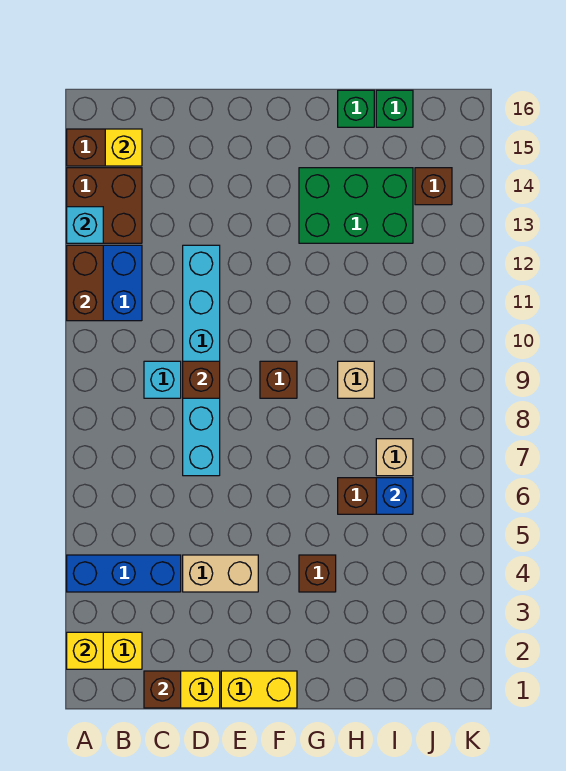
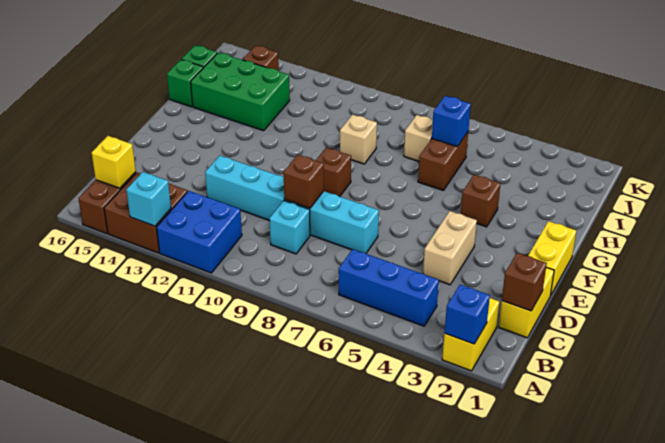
yellow brick A2 level 2 -> blue brick A2 level 2
blue brick A4:C4 level 1 -> blue brick B4:B6 level 1
brown brick A11:A12 level 2 -> none
green brick G13:I14 level 1 -> green brick H13:I15 level 1

